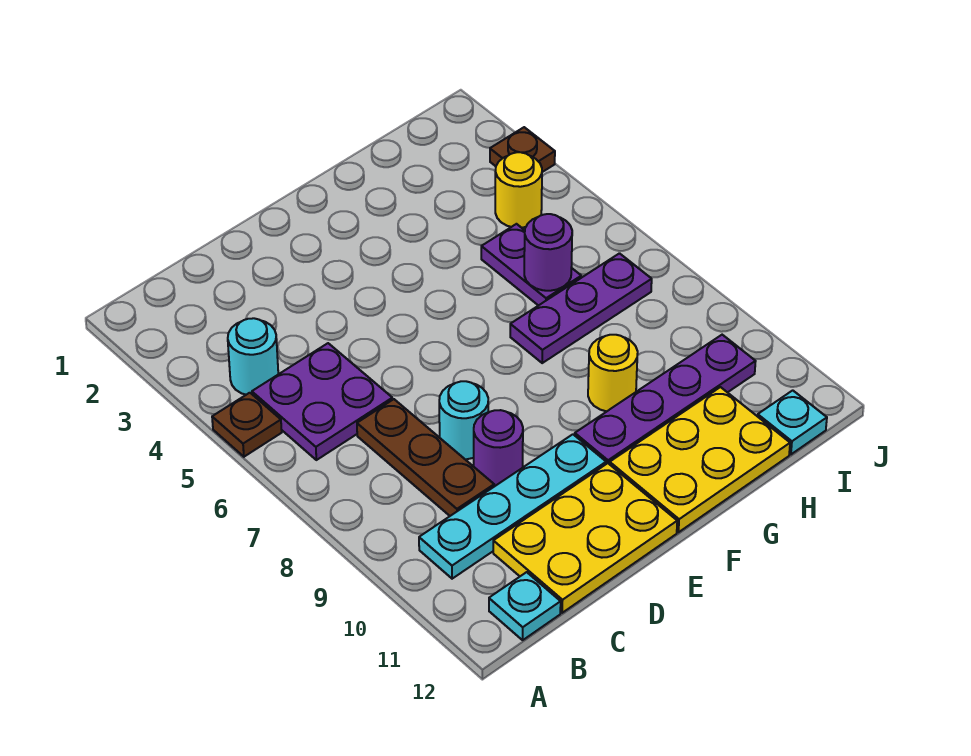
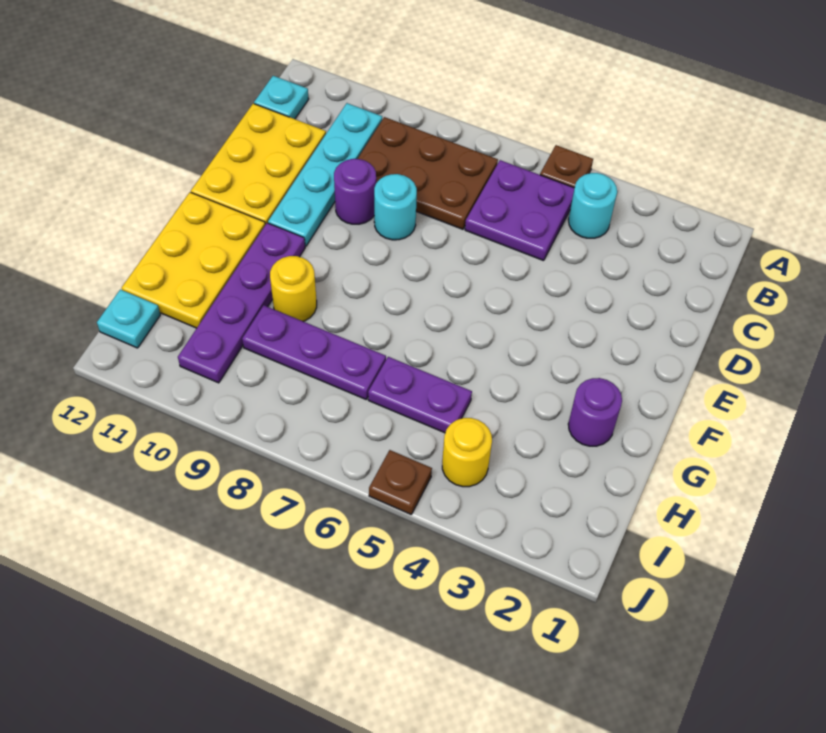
brown plate C7:C9 level 1 -> brown plate B7:C9 level 1
purple plate G7:I7 level 1 -> purple plate H7:H9 level 1
purple round brick H6 level 2 -> purple round brick G2 level 1
brown plate J3 level 1 -> brown plate J5 level 1

